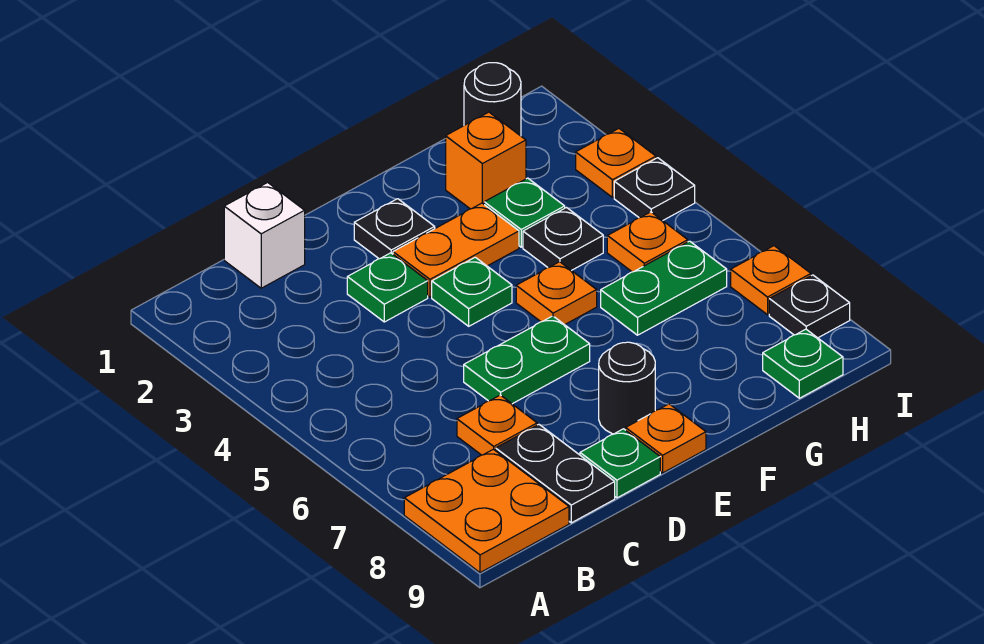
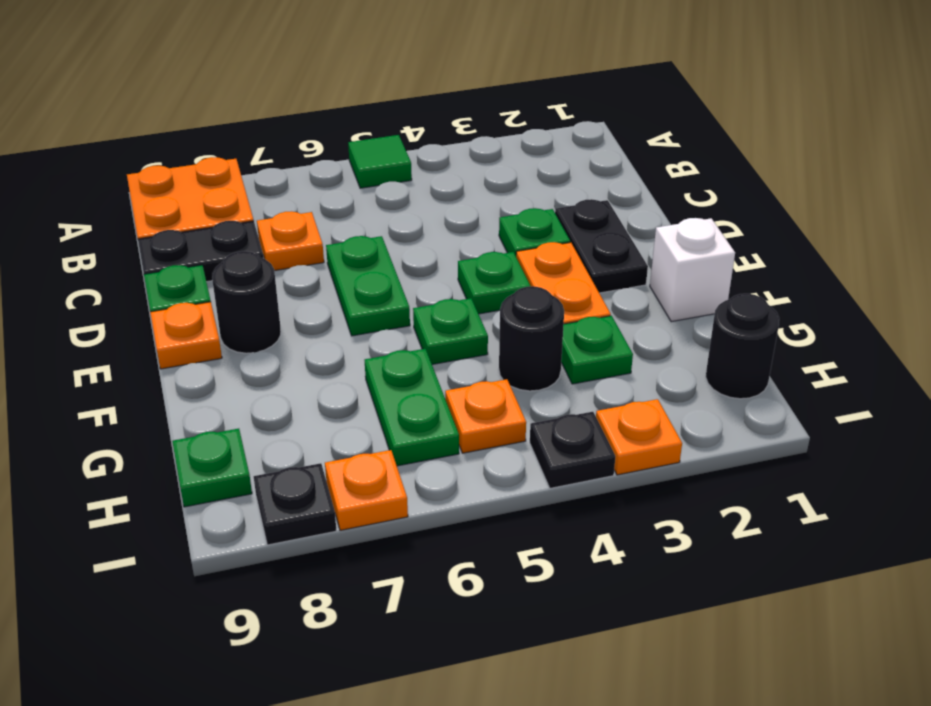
none -> green tile A5 level 1
white brick C1 level 1 -> white brick F1 level 1
black plate E2 level 1 -> black plate D2:E2 level 1
orange plate F5 level 1 -> green plate F5 level 1
orange brick G2 level 1 -> none
black plate G4 level 1 -> black round brick G4 level 1

